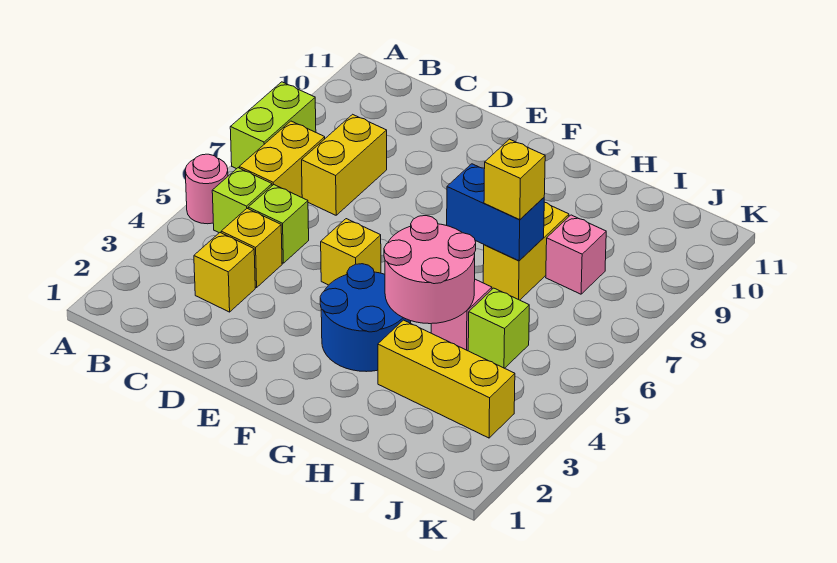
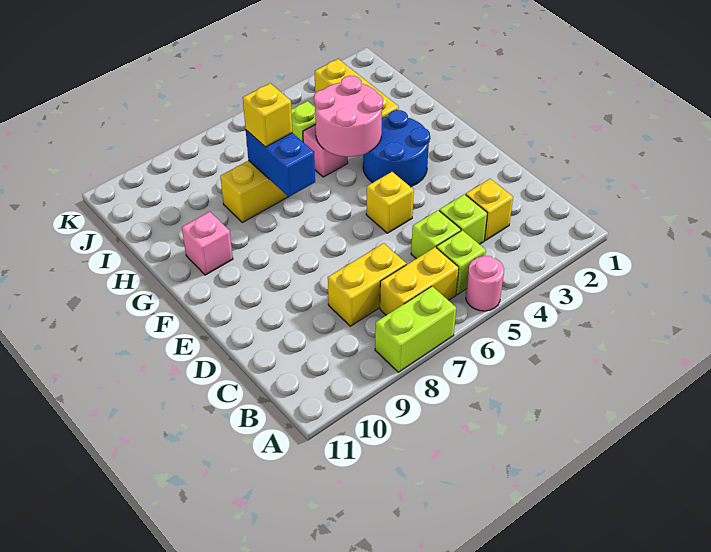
yellow brick C4 level 1 -> lime brick C4 level 1
pink brick I8 level 1 -> pink brick G10 level 1

